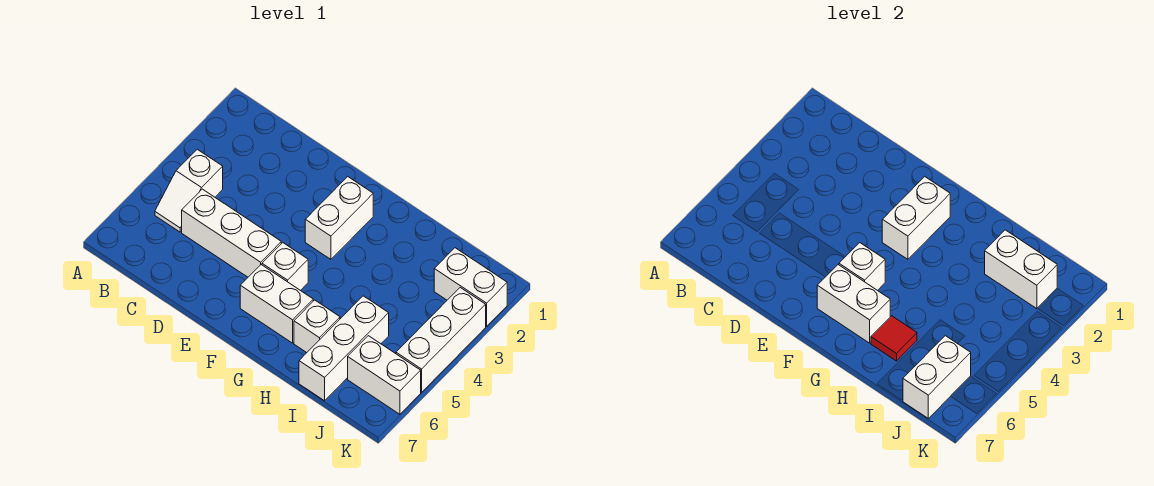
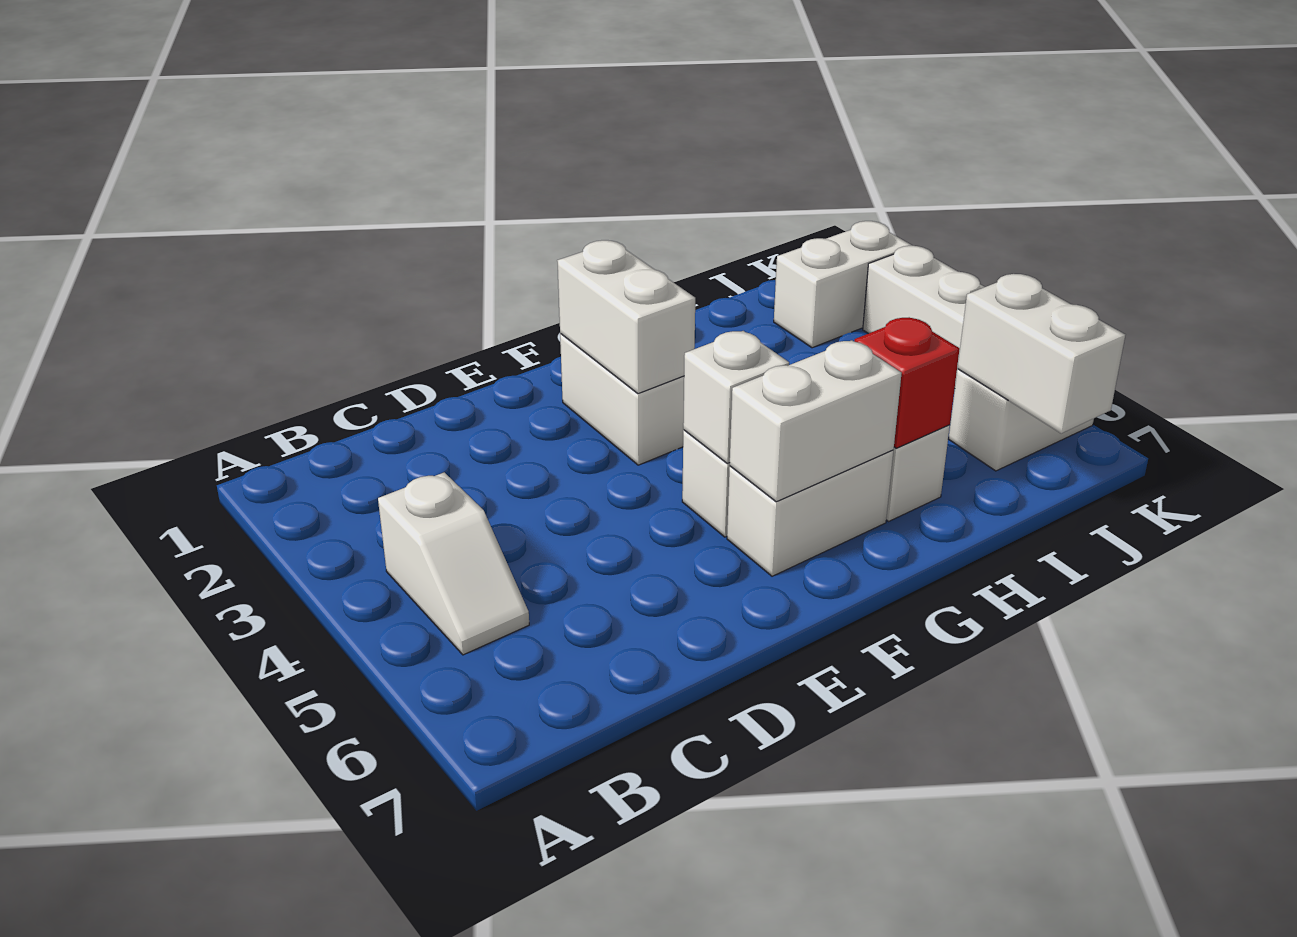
white brick C5:E5 level 1 -> none
red tile H6 level 2 -> red brick H6 level 2
white brick I2:J2 level 2 -> none
white brick I5:I7 level 1 -> none

